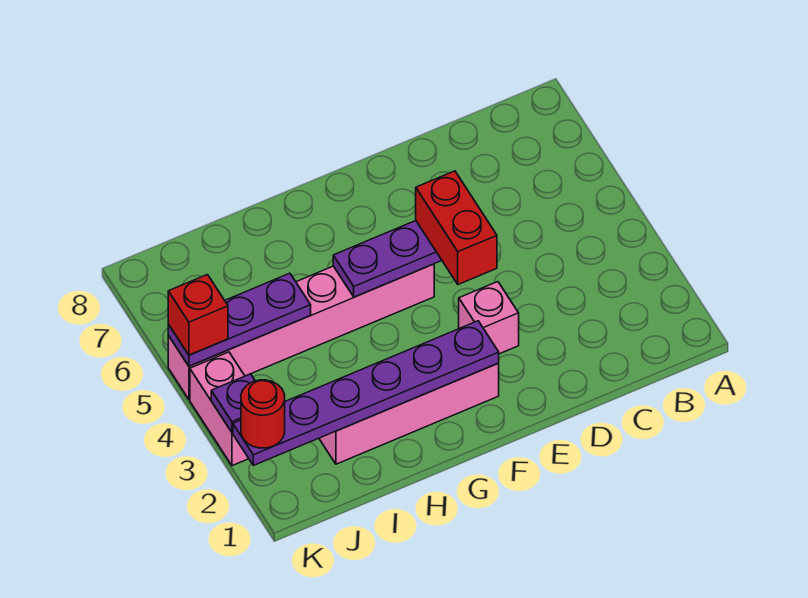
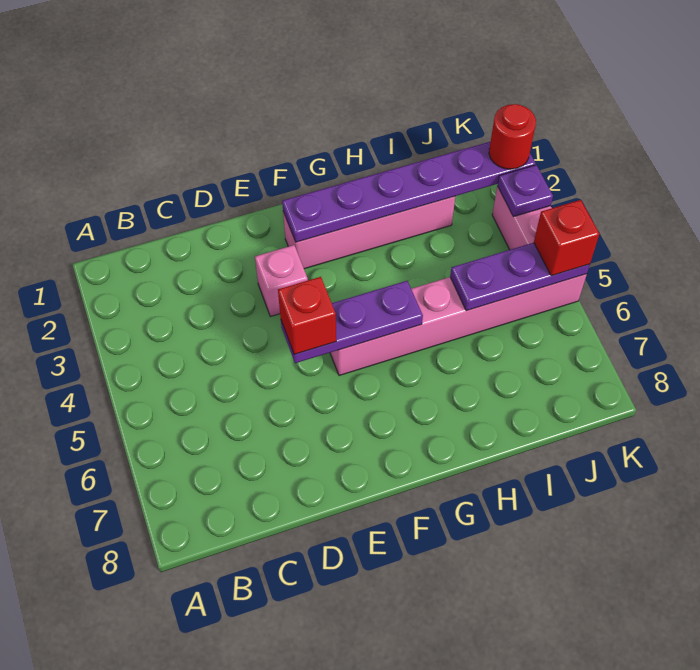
red brick E4:E5 level 3 -> red brick E5 level 3

